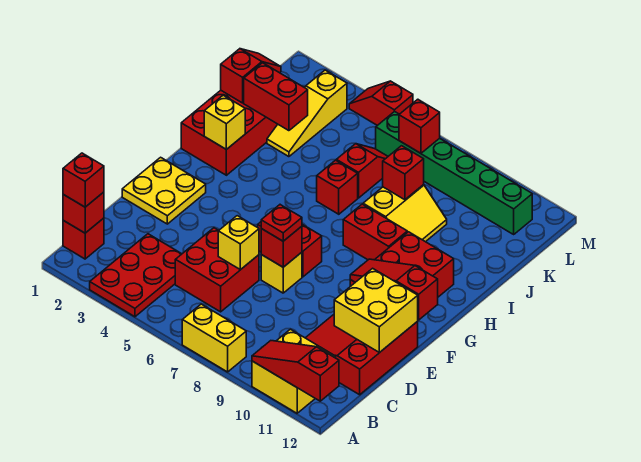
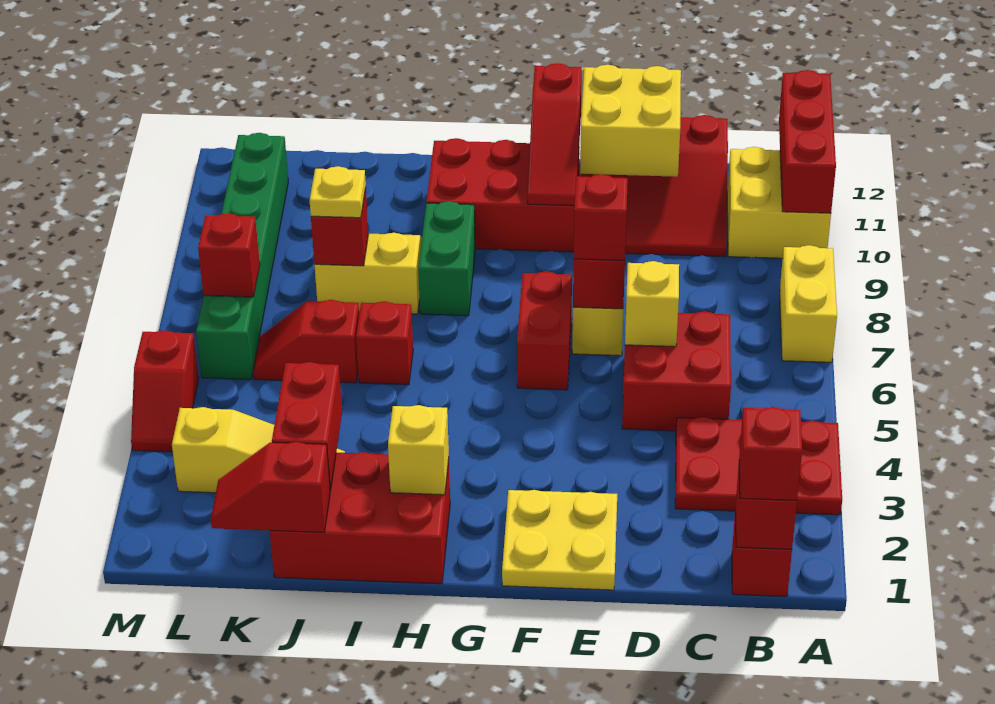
red slope A10:A12 level 2 top 12 -> red brick A10:A12 level 2
red plate E7 level 3 -> red brick E7 level 3
red brick H8:H9 level 1 -> green brick H8:H9 level 1
none -> yellow plate J8 level 3

